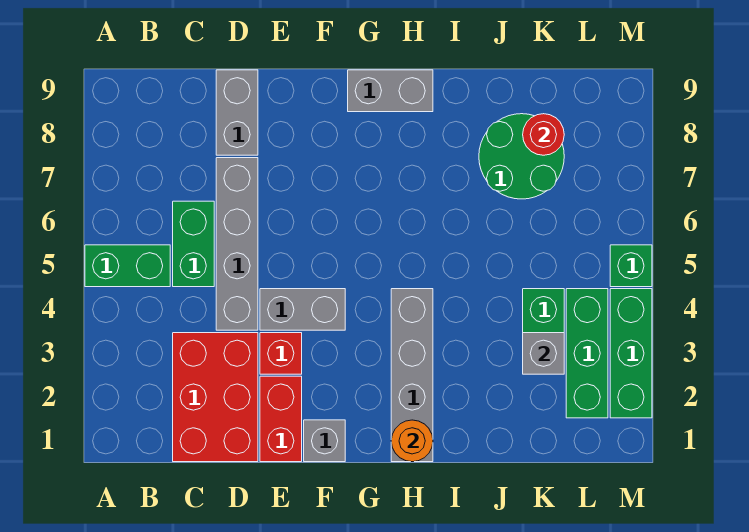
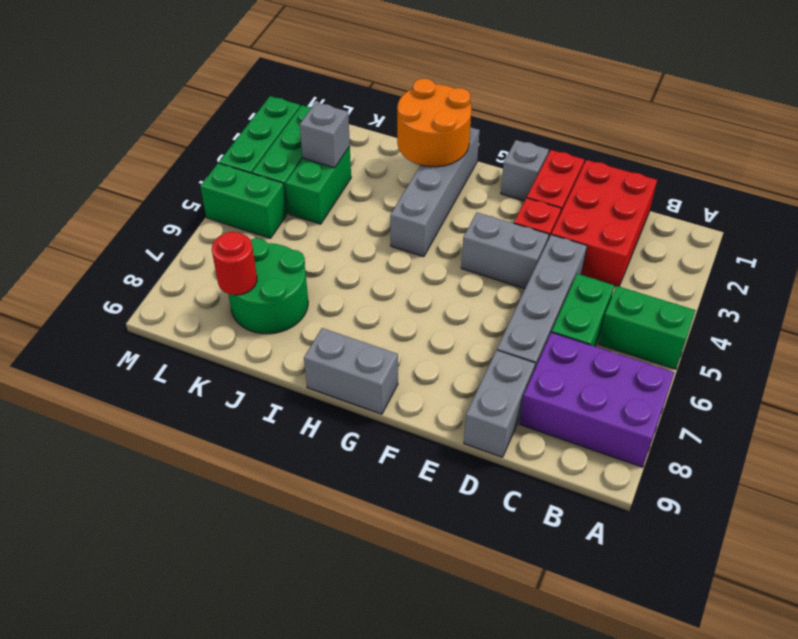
none -> purple brick A7:C8 level 1
orange round brick H1 level 2 -> orange round brick H1:I2 level 2
green brick M5 level 1 -> green brick L5:M5 level 1

